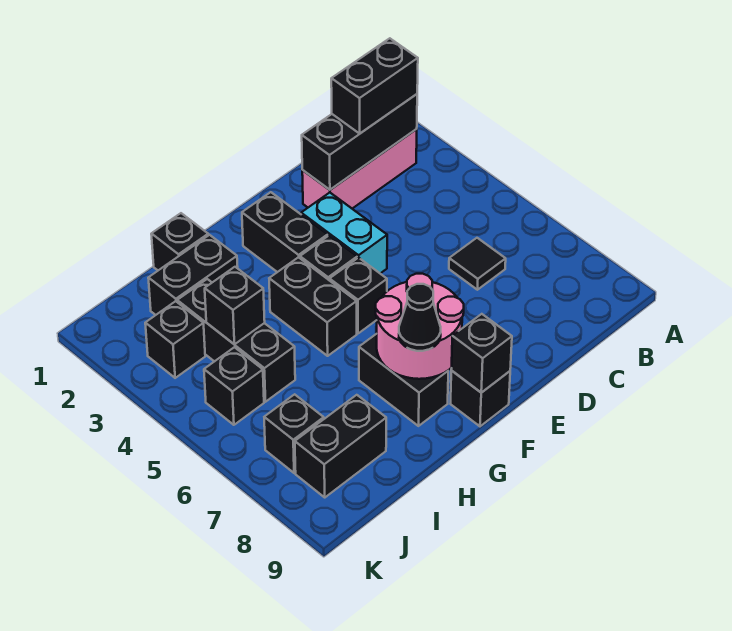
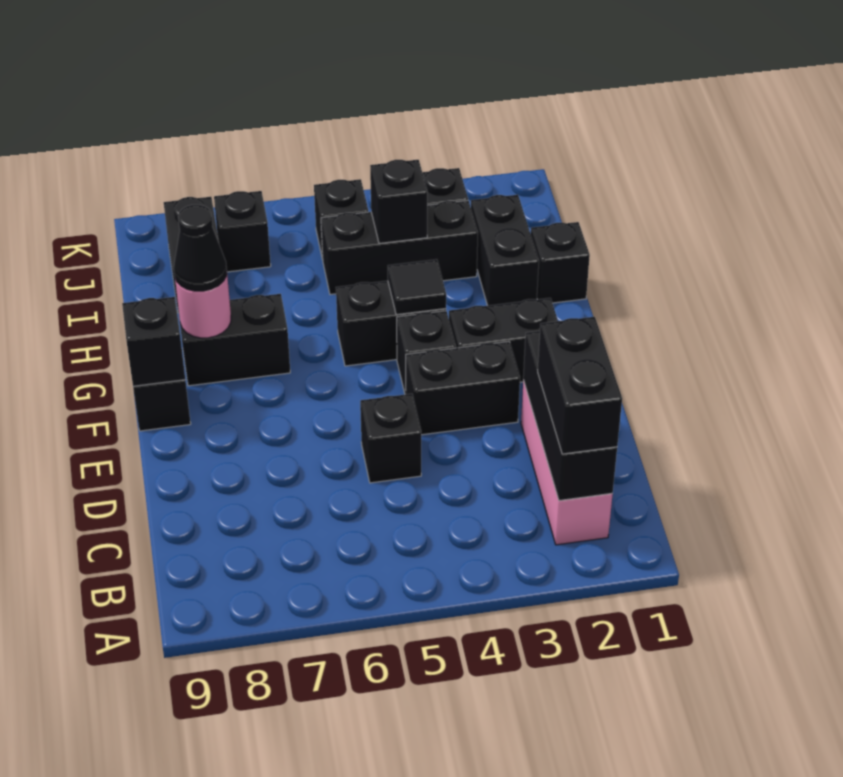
black tile C6 level 1 -> black tile G4 level 2
cyan brick E3:E4 level 1 -> black brick E3:E4 level 1
black brick F5 level 1 -> black brick D5 level 1
pink round brick F7:G8 level 2 -> pink round brick G8 level 2

